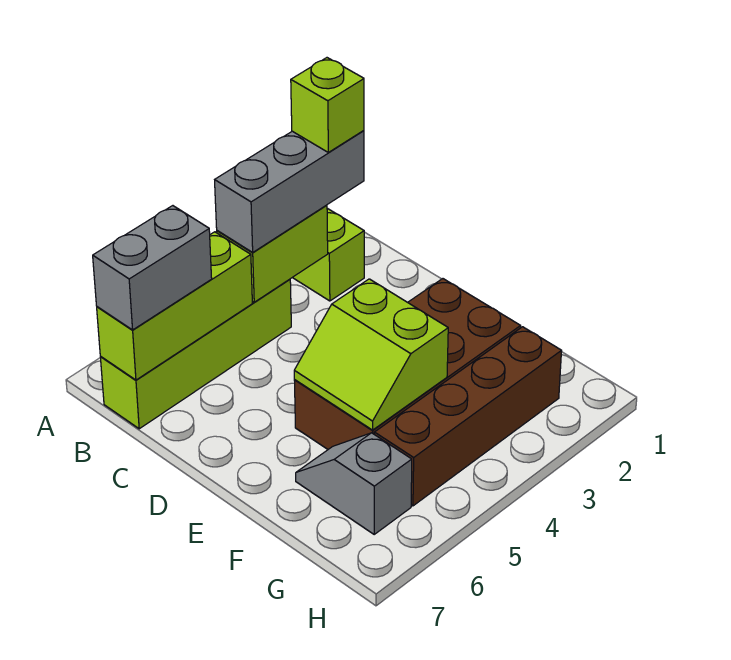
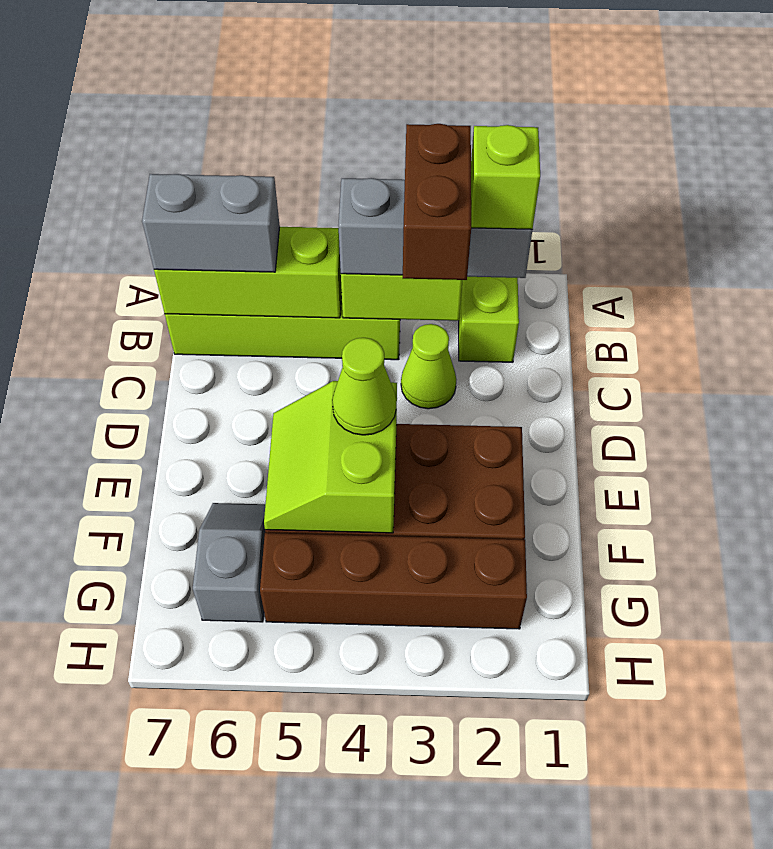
none -> brown brick B3:C3 level 4
none -> lime cone C3 level 1
none -> lime cone E4 level 3

